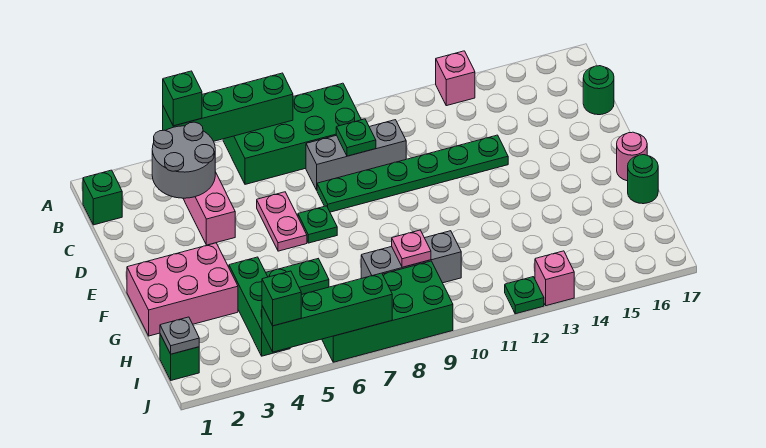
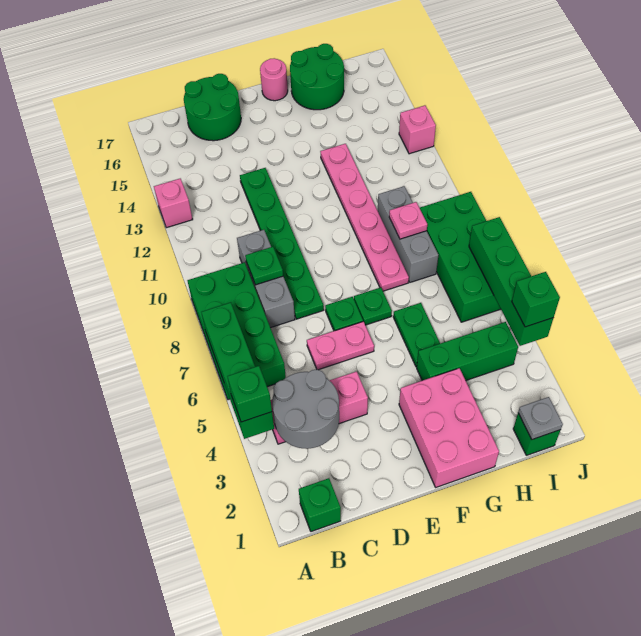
green round brick C17 level 1 -> green round brick C16:D17 level 1
none -> pink plate G8:G13 level 1
green round brick G17 level 1 -> green round brick G16:H17 level 1
green plate J12 level 1 -> green plate F7 level 1

